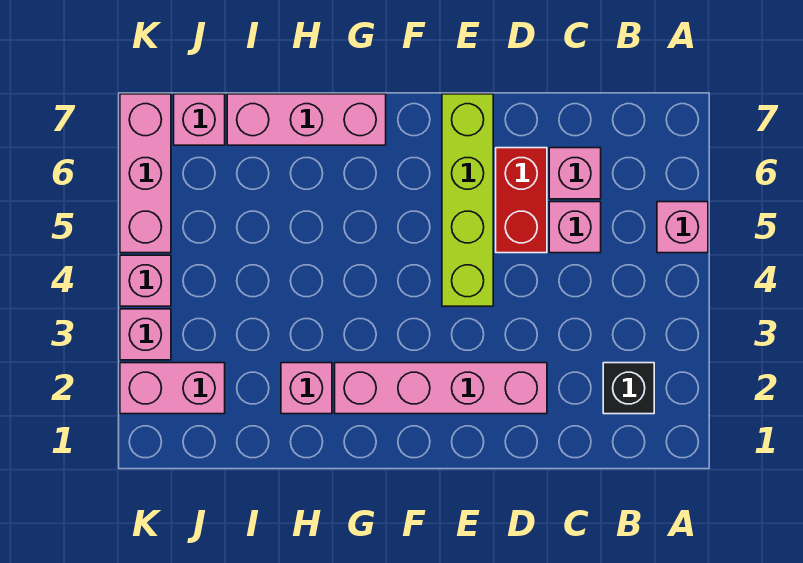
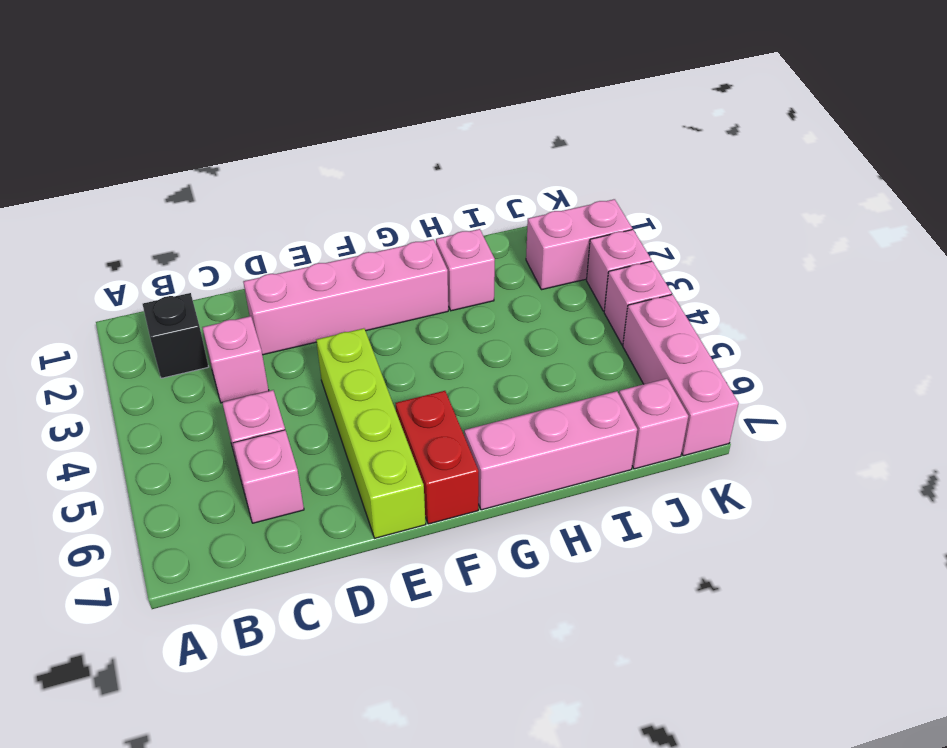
pink brick A5 level 1 -> pink brick C3 level 1
red brick D5:D6 level 1 -> red brick F6:F7 level 1

